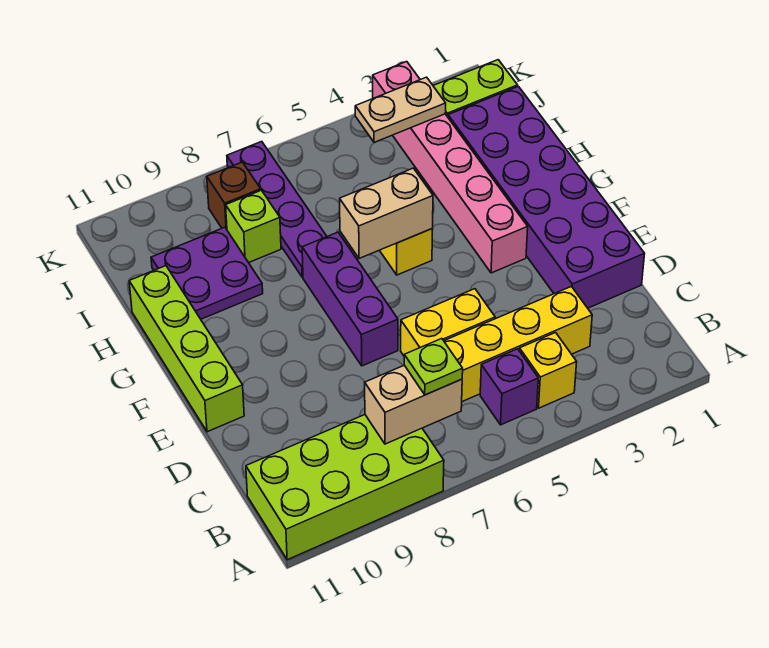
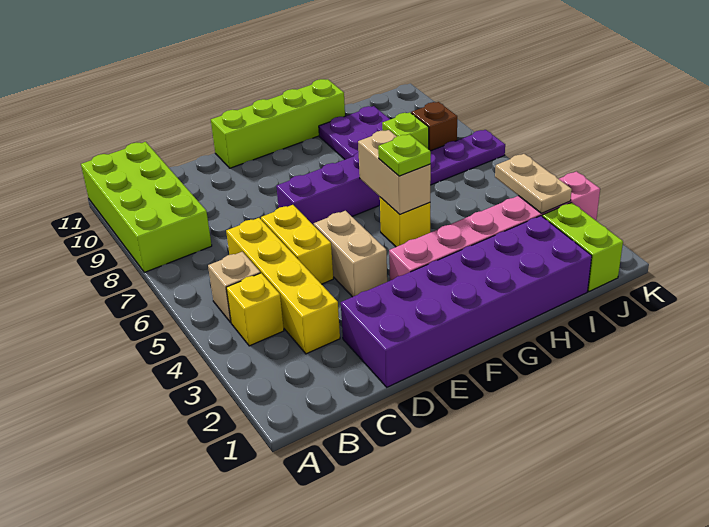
purple brick B5 level 1 -> tan brick B5 level 1
tan brick B7:B8 level 2 -> tan brick E4:E5 level 1
lime plate B7 level 3 -> lime plate G5 level 3

